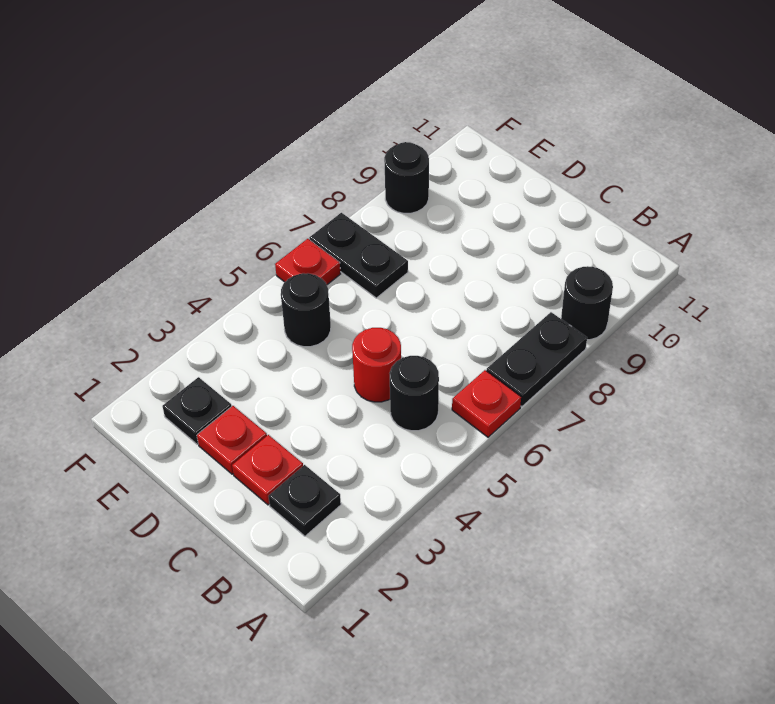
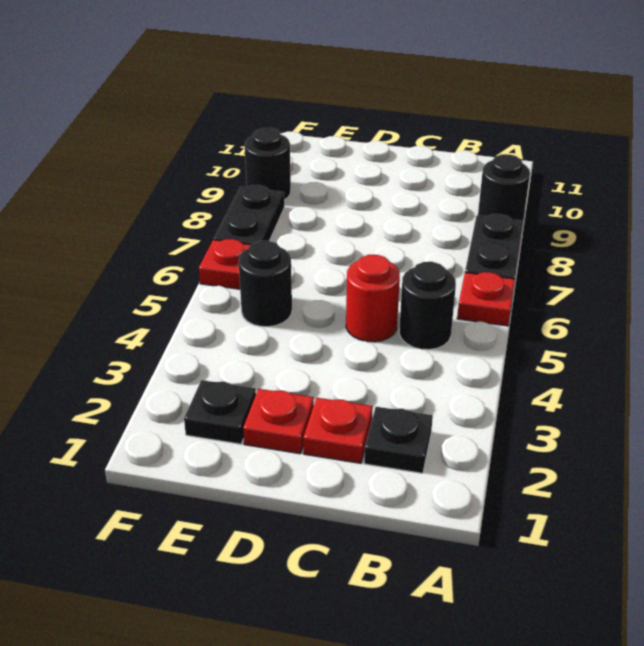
black plate E7:F7 level 1 -> black plate F7:F8 level 1

